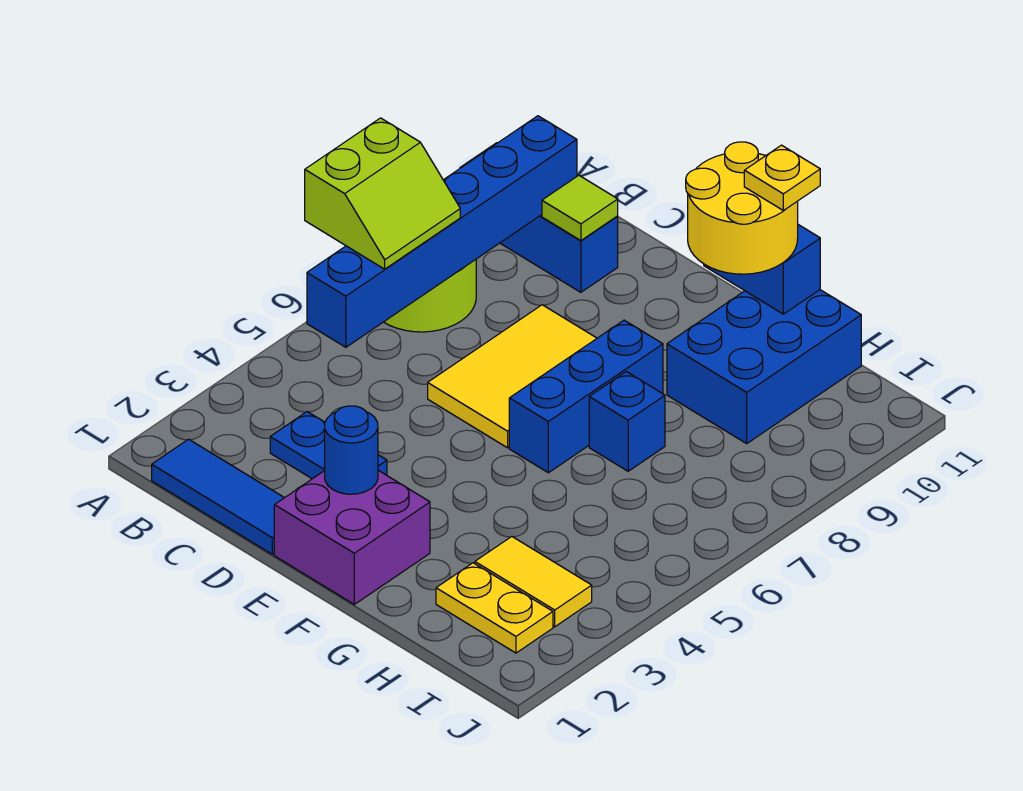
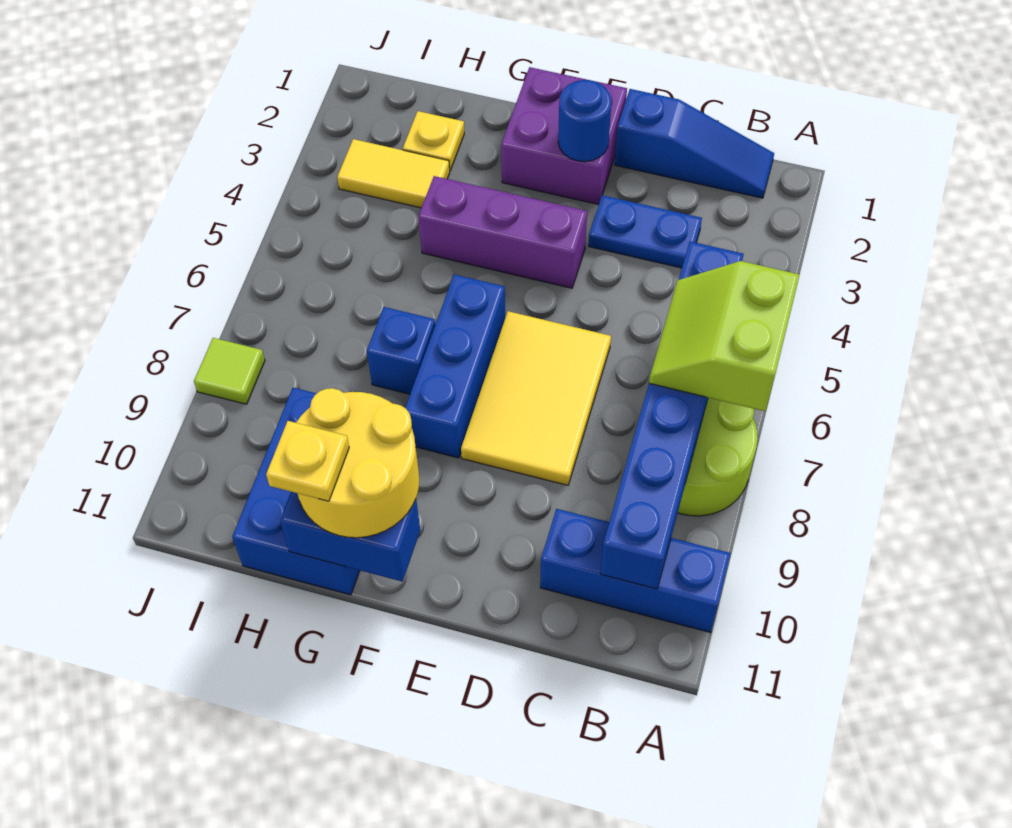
blue tile B1:D1 level 1 -> blue slope B1:D1 level 1 top D
lime tile C10 level 2 -> lime tile J8 level 1
none -> purple brick E4:G4 level 1
yellow plate H2:I2 level 1 -> yellow plate H2 level 1

